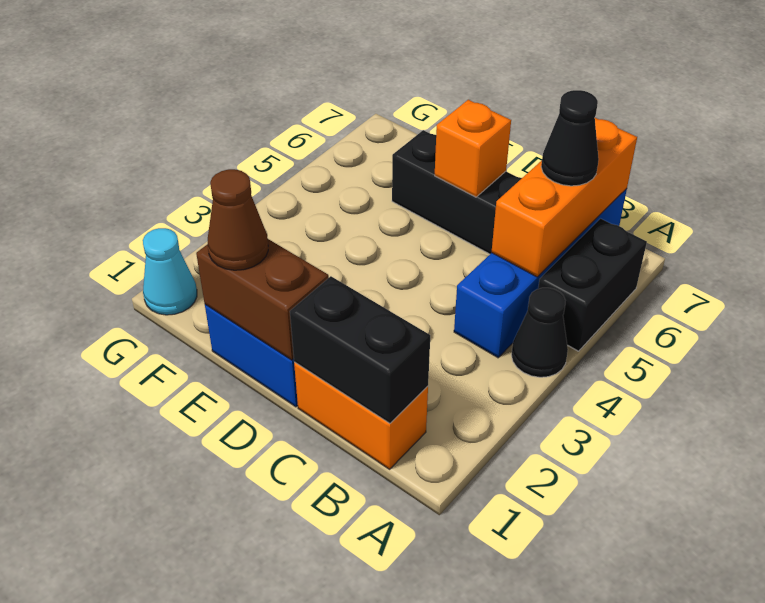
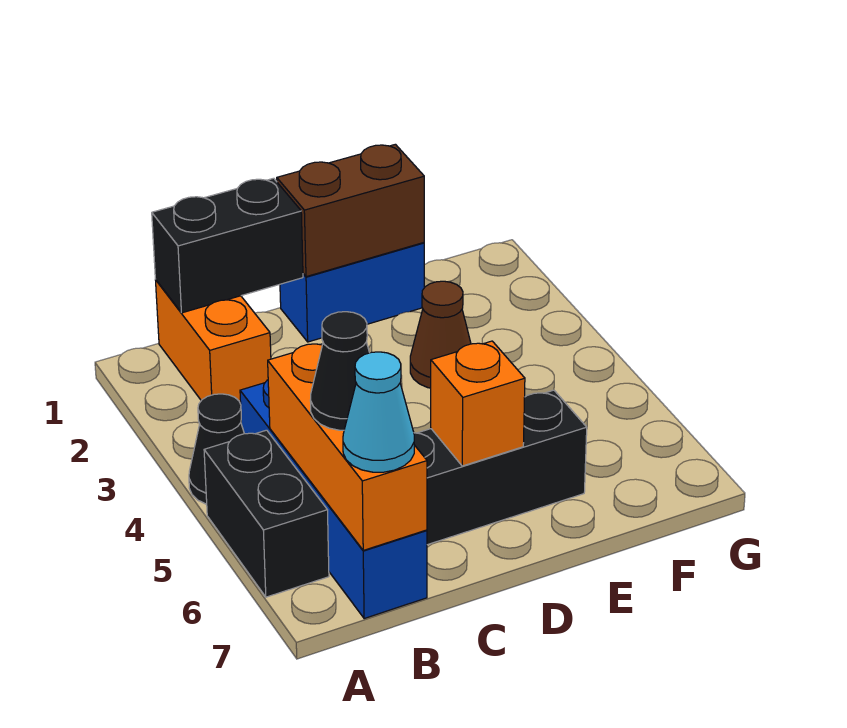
orange brick B1:C1 level 1 -> orange brick B1:B2 level 1
brown cone E1 level 3 -> brown cone E3 level 1
cyan cone G1 level 1 -> cyan cone B7 level 3

